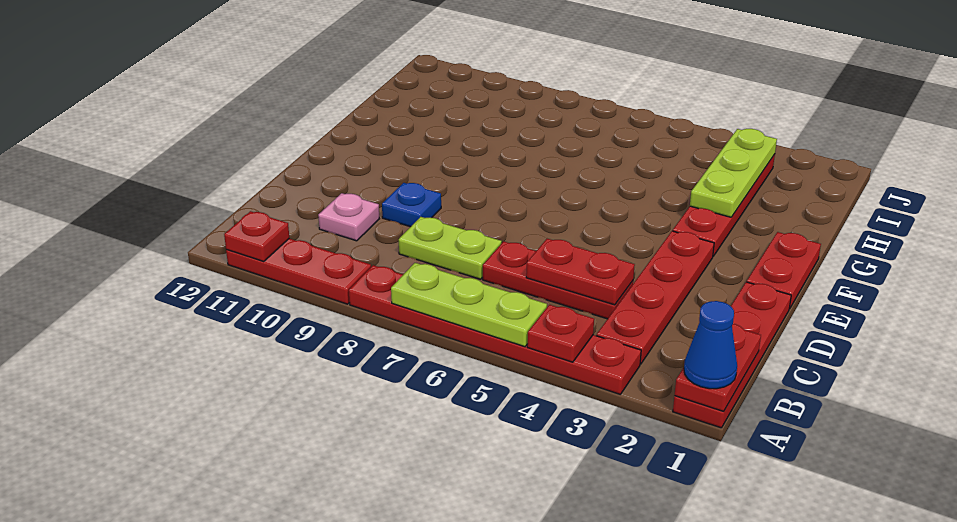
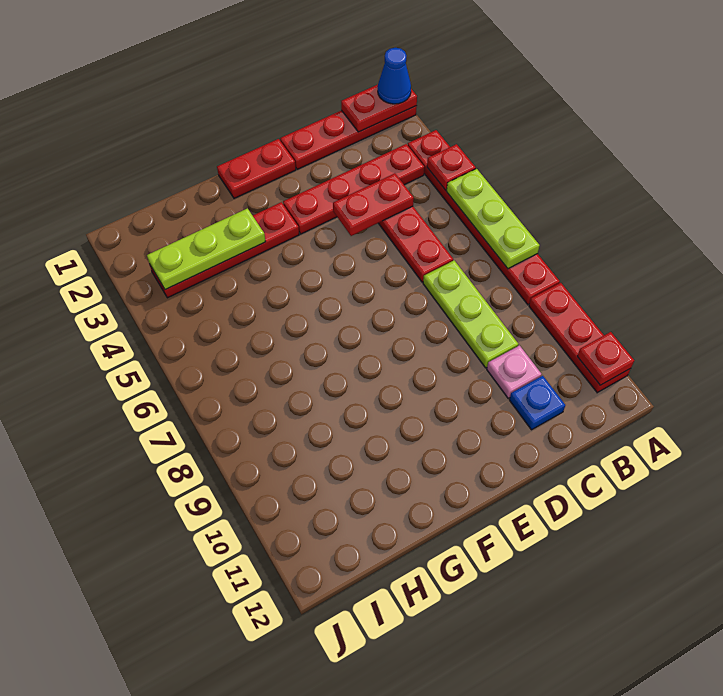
red plate C4:C5 level 2 -> red plate C4:D4 level 2
lime plate C7:C8 level 1 -> lime plate C7:C9 level 1
blue plate D9 level 1 -> blue plate C11 level 1

